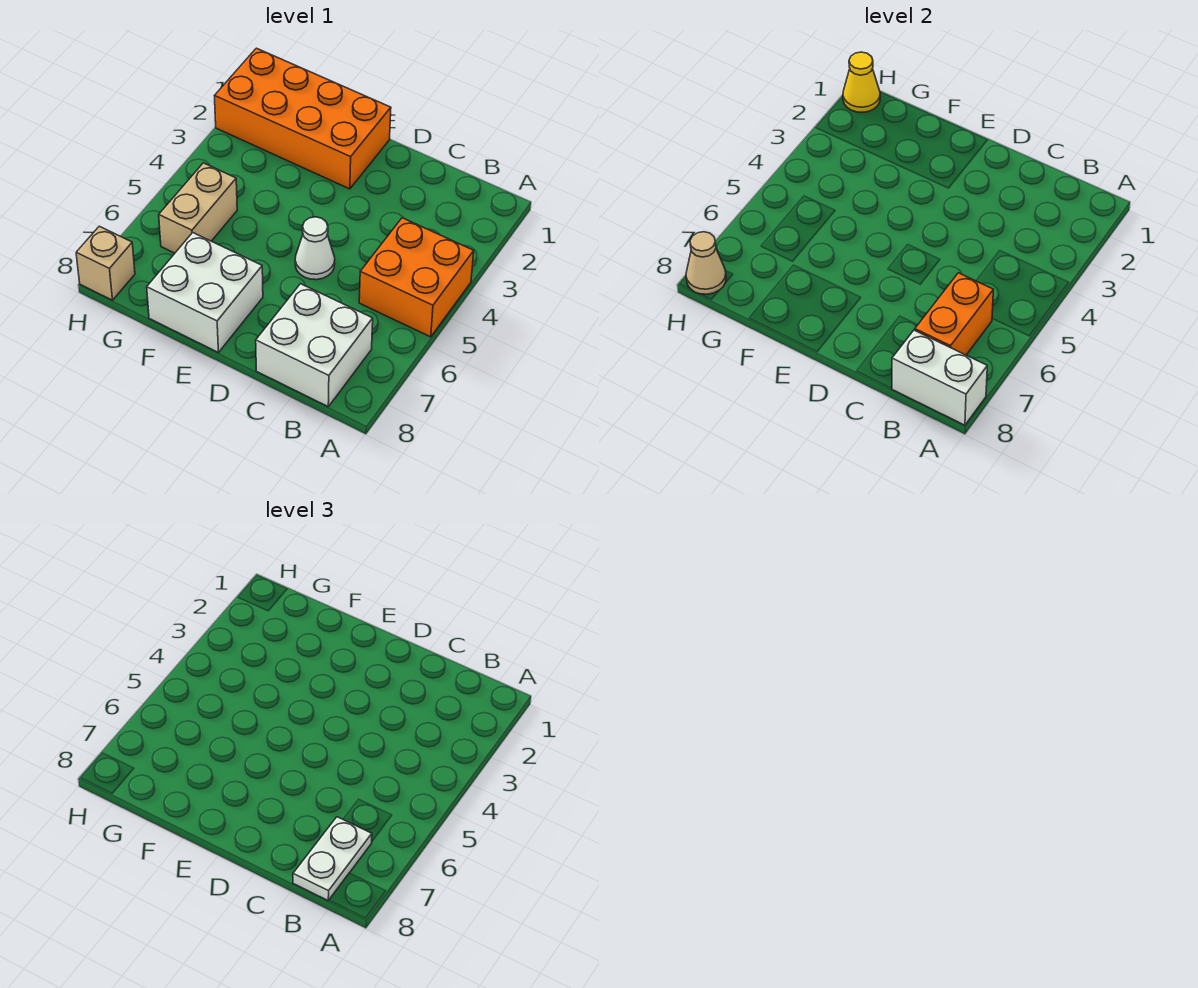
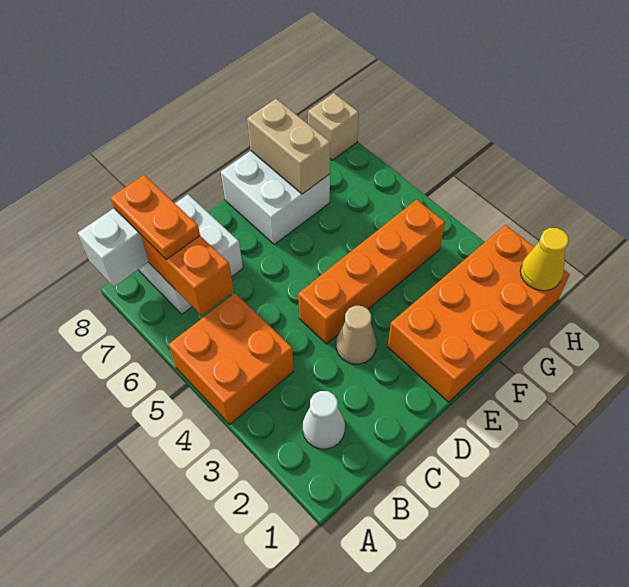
white plate B7:B8 level 3 -> orange plate B7:B8 level 3
none -> orange brick D4:G4 level 1
white cone D5 level 1 -> white cone B2 level 1
tan brick G5:G6 level 1 -> tan brick F7:F8 level 2
tan cone H8 level 2 -> tan cone D3 level 1

